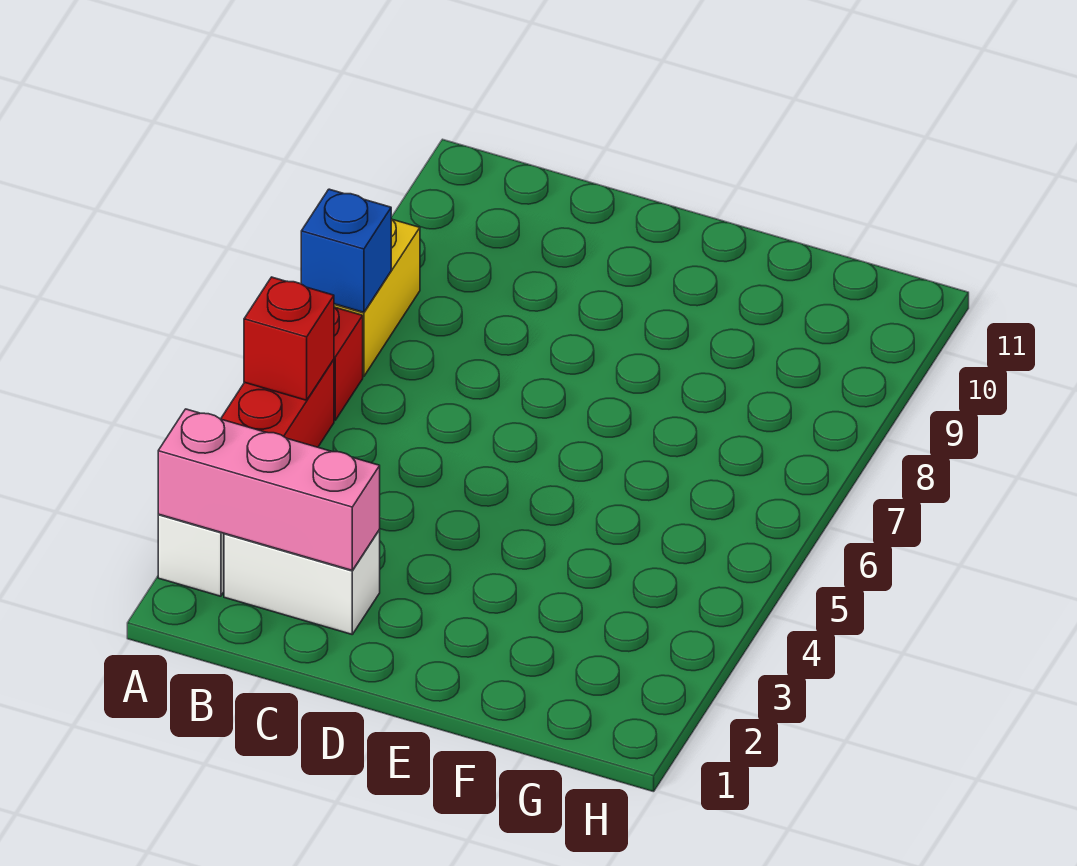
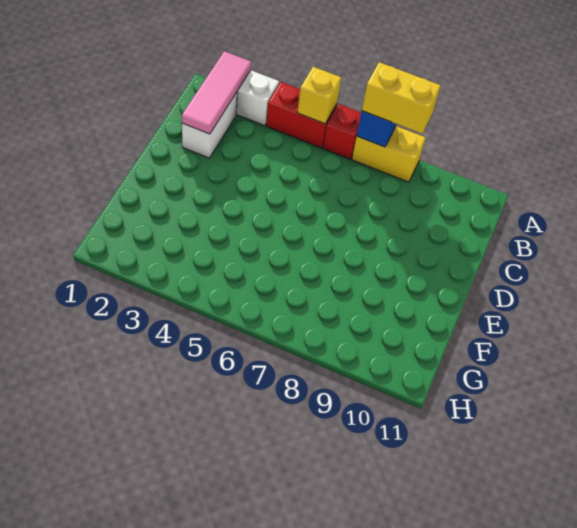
pink brick A2:C2 level 2 -> pink tile A2:C2 level 2
red brick A5 level 2 -> yellow brick A5 level 2
none -> yellow brick A7:A8 level 3

